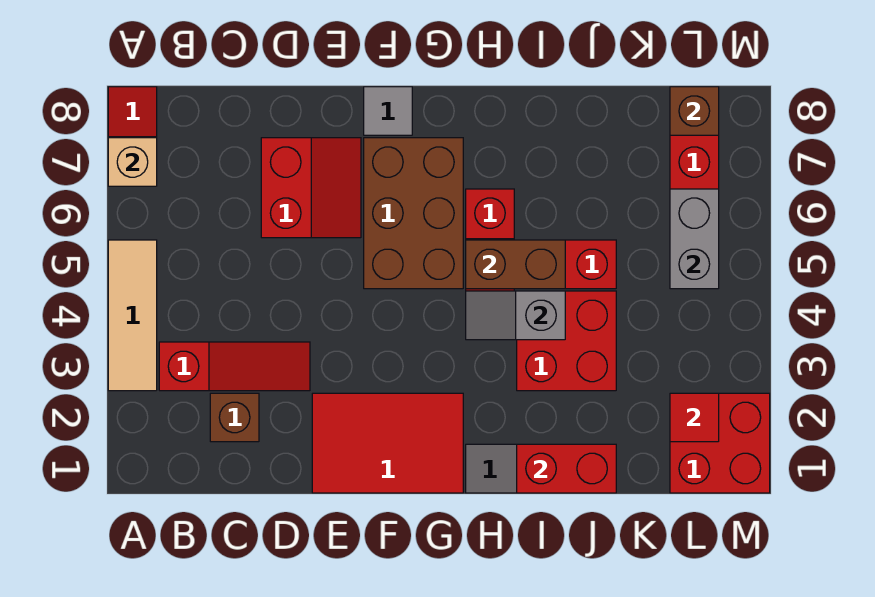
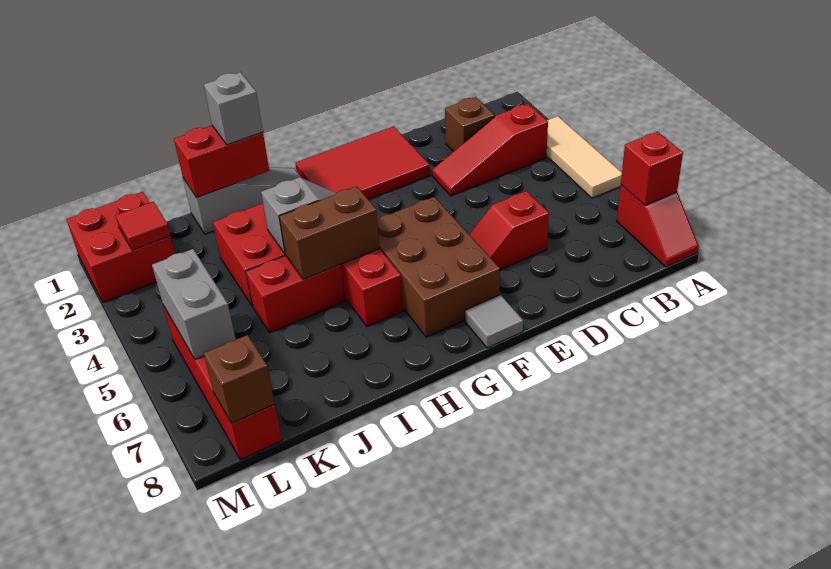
tan brick A7 level 2 -> red brick A7 level 2
red slope D6:E7 level 1 top D -> red slope D6:E6 level 1 top D
none -> grey brick I1 level 3

